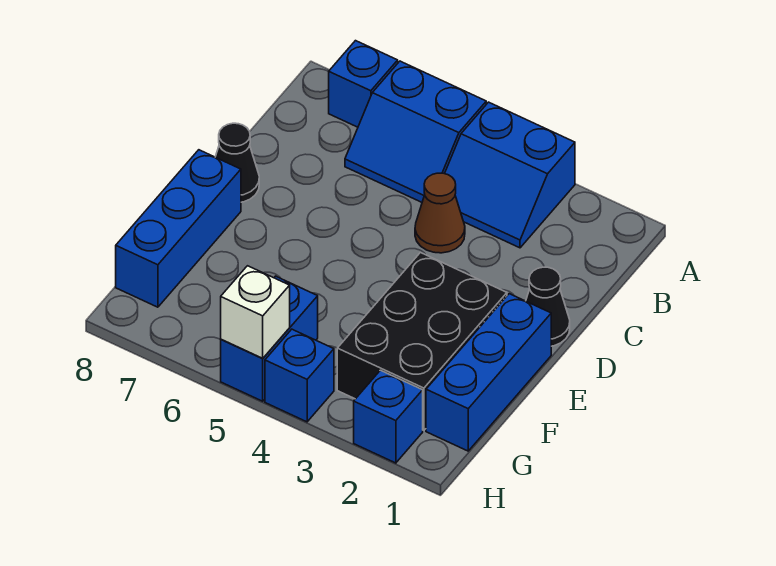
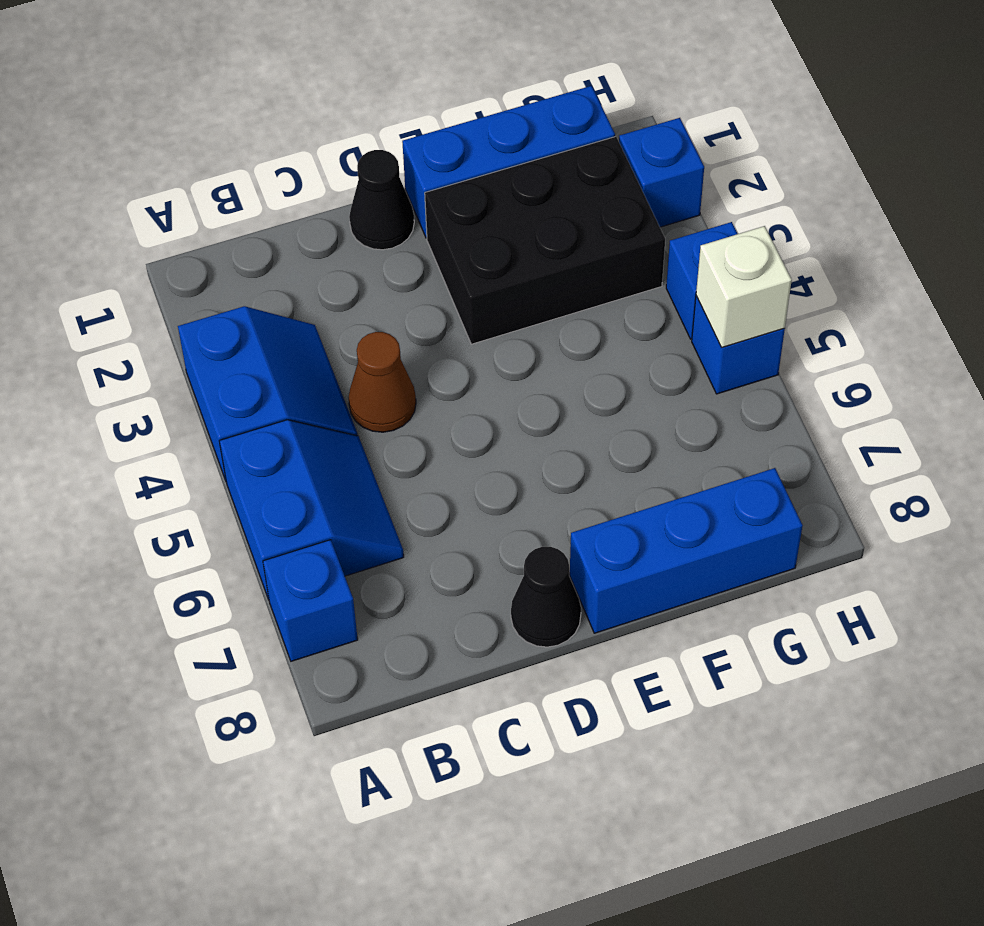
blue brick G5:H5 level 1 -> blue brick H5 level 1

